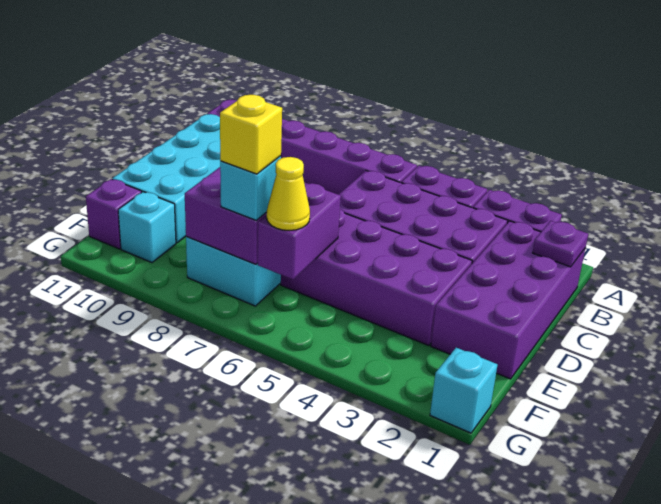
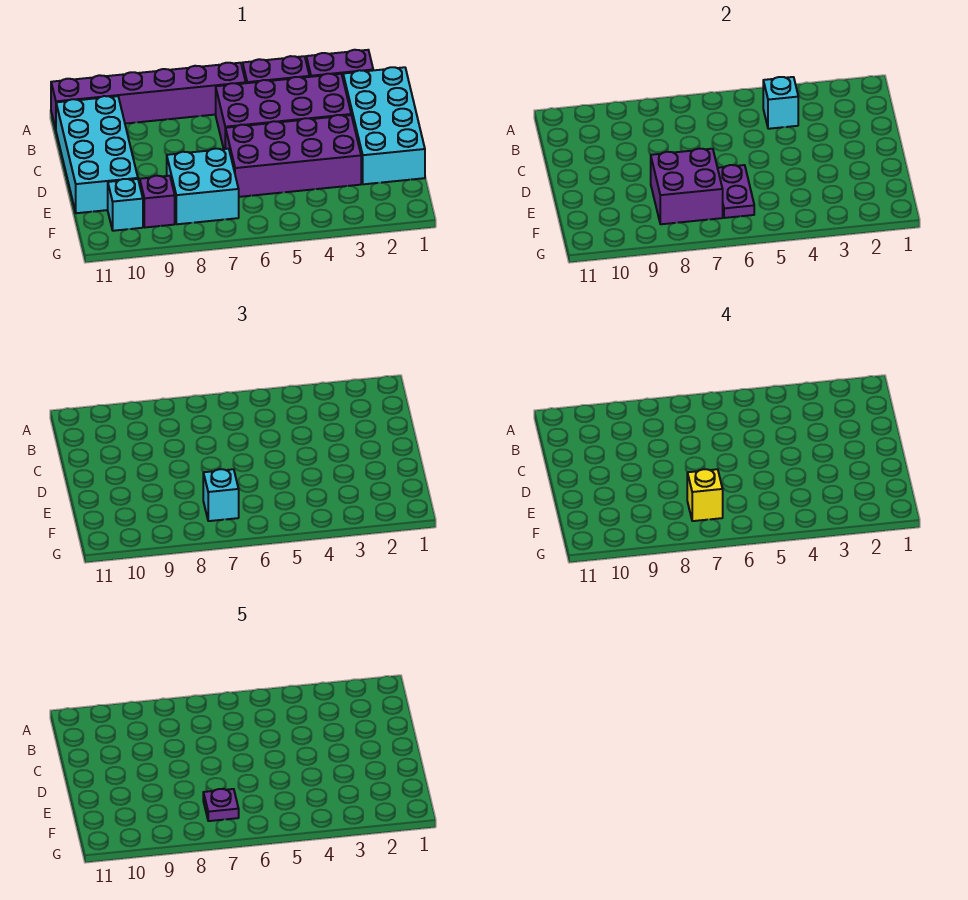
purple brick B1:E2 level 1 -> cyan brick B1:E2 level 1
purple plate B1 level 2 -> purple plate F7 level 5
purple brick E6:F6 level 2 -> purple plate E6:F6 level 2
yellow cone F6 level 3 -> none
purple brick F11 level 1 -> purple brick F9 level 1
cyan brick G1 level 1 -> cyan brick B4 level 2

